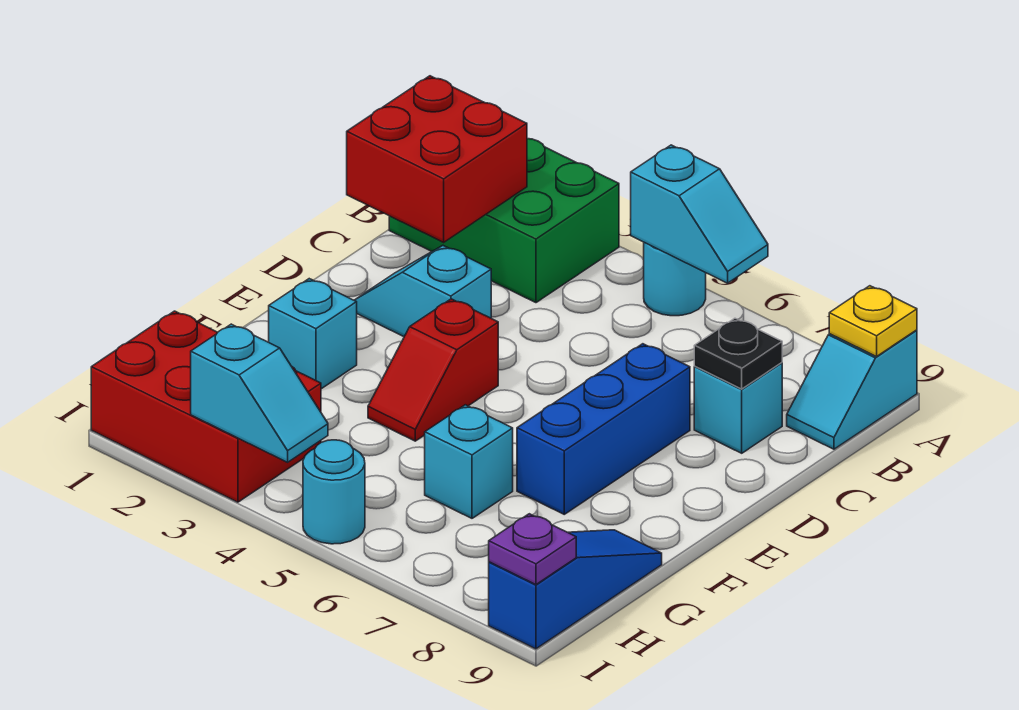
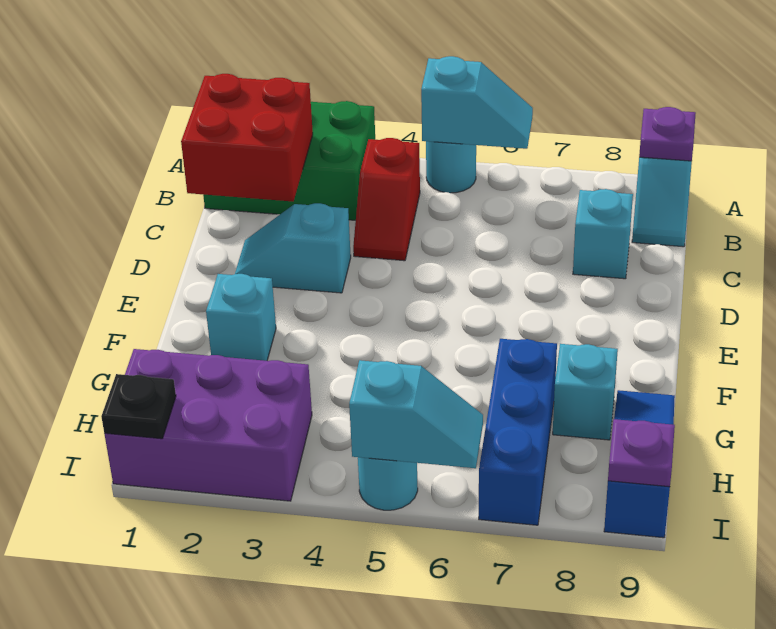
yellow plate A9 level 2 -> purple plate A9 level 2
black plate C8 level 2 -> black plate I1 level 2
blue brick D7:F7 level 1 -> blue brick G7:I7 level 1
red slope E4:F4 level 1 top E -> red slope B4:C4 level 1 top B
cyan brick G6 level 1 -> cyan brick G8 level 1
red brick H1:I3 level 1 -> purple brick H1:I3 level 1
cyan slope I3:I4 level 2 top 3 -> cyan slope I5:I6 level 2 top 5

